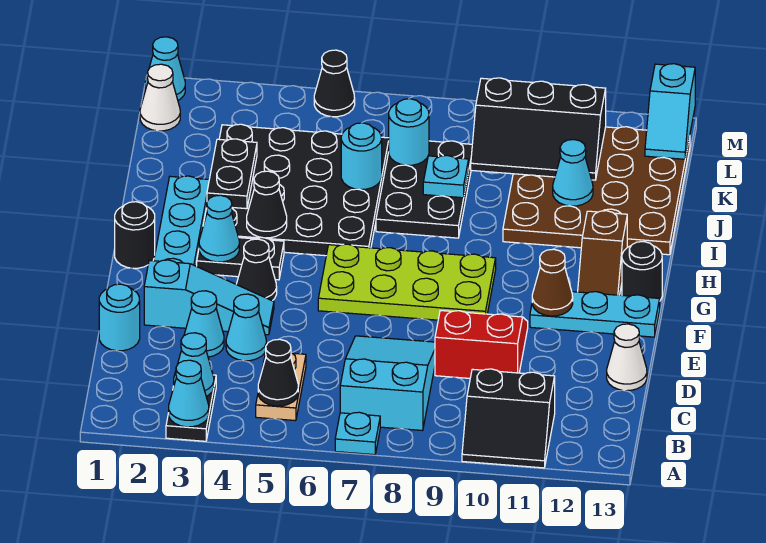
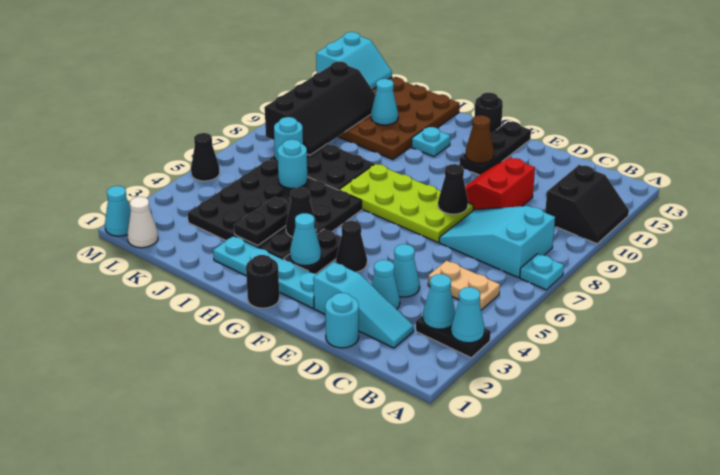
black cone B5 level 2 -> black cone E8 level 2
white cone D13 level 1 -> none
cyan slope E2:E4 level 1 top 2 -> cyan slope C2:E2 level 1 top E
lime plate F6:G9 level 1 -> lime plate E7:H8 level 1
cyan plate F11:F13 level 1 -> black plate F11:F13 level 1
brown slope G12:H12 level 1 top H -> none
black plate I3:J3 level 2 -> black plate I3:I4 level 2
cyan plate J8 level 2 -> cyan plate H11 level 1
black slope K9:L11 level 2 top L -> black slope K8:L11 level 2 top L
cyan slope L13:M13 level 2 top M -> cyan slope L12:M13 level 2 top M

